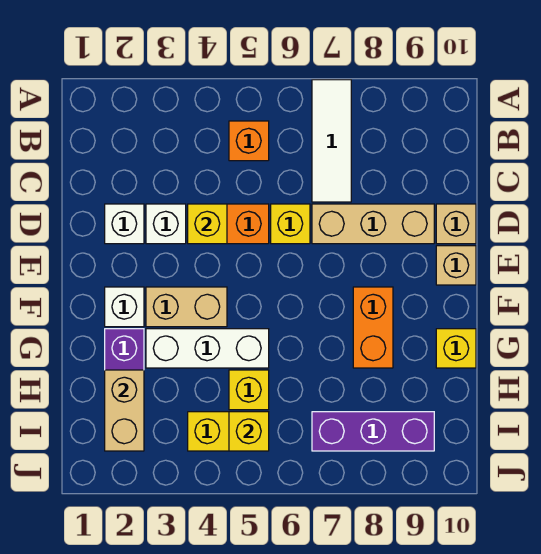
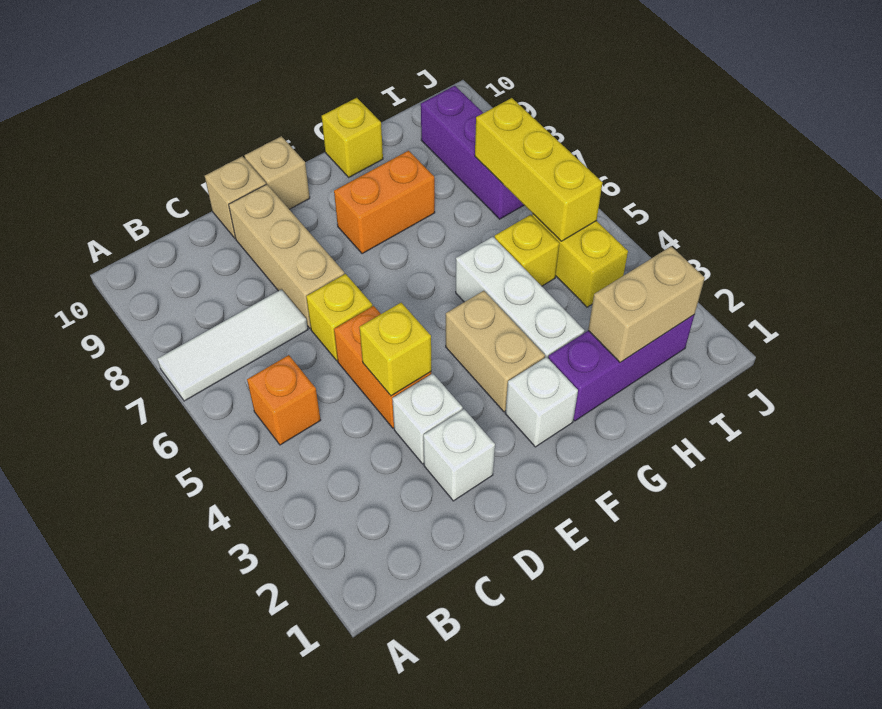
yellow brick I5 level 2 -> yellow brick I5:I7 level 2

